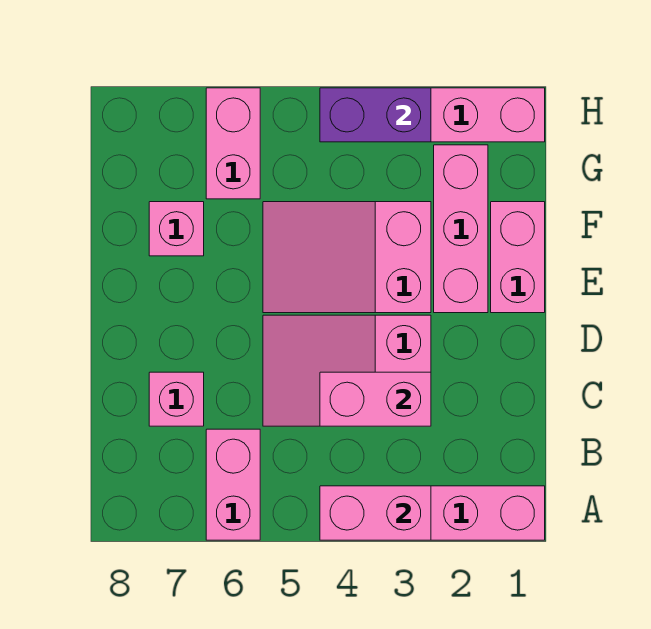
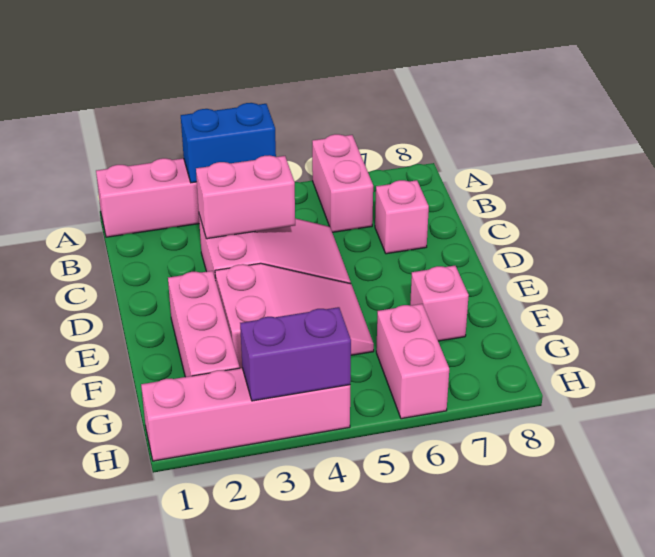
pink brick A3:A4 level 2 -> blue brick A3:A4 level 2
pink brick E1:F1 level 1 -> none

